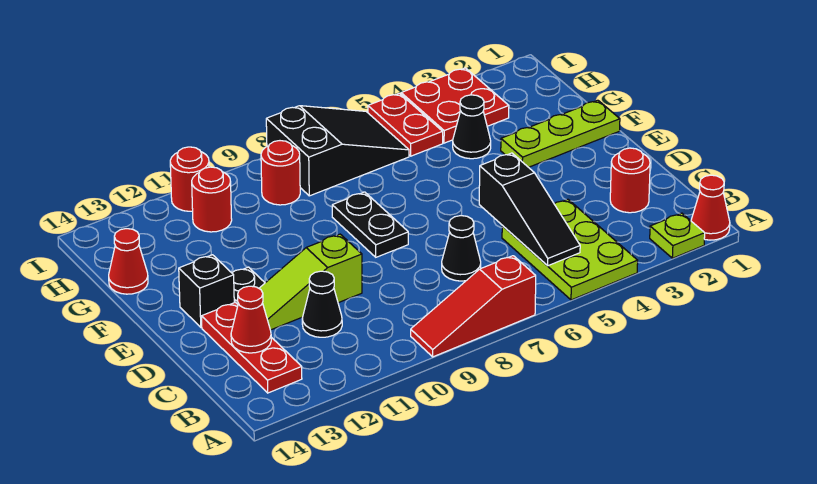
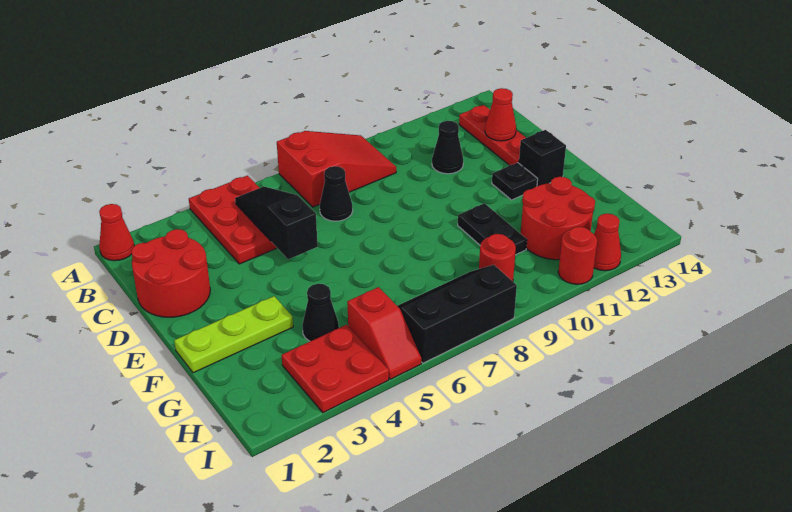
lime plate A2 level 1 -> none
lime plate A4:C5 level 1 -> red plate A4:C5 level 1
red slope A7:A9 level 1 top 7 -> red slope A7:B9 level 1 top 7
red round brick C2 level 1 -> red round brick C1:D2 level 1
lime slope D10:D12 level 1 top 10 -> none
black plate E8:F8 level 1 -> black plate F10:G10 level 1
red cone G14 level 1 -> red cone I12 level 1
red plate H5:I5 level 1 -> red slope H5:I5 level 1 top H
black slope H6:I8 level 1 top 8 -> black slope H6:I8 level 1 top I
red round brick H11 level 1 -> red round brick G11:H12 level 1

